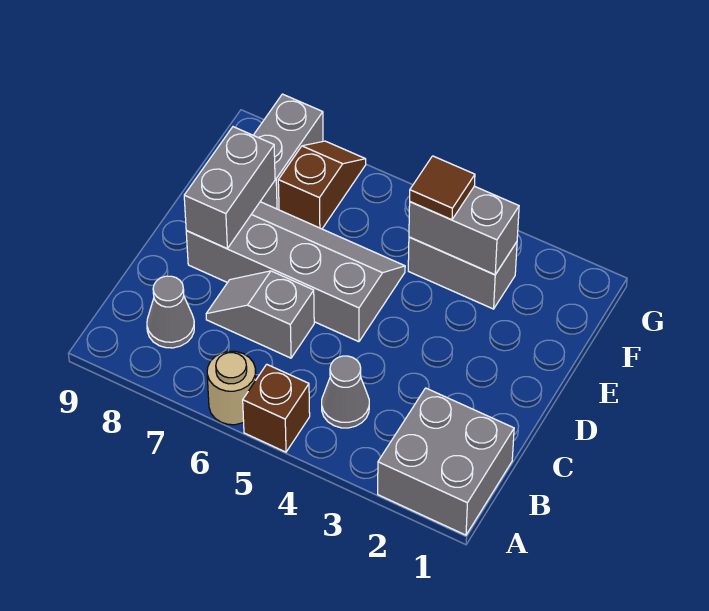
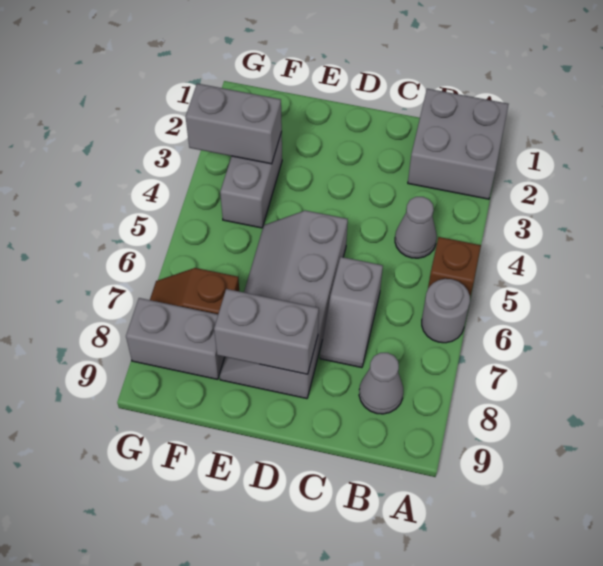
tan round brick A6 level 1 -> grey round brick A6 level 1
grey brick F3:F4 level 2 -> grey brick F3:G3 level 2
brown tile F4 level 3 -> none

